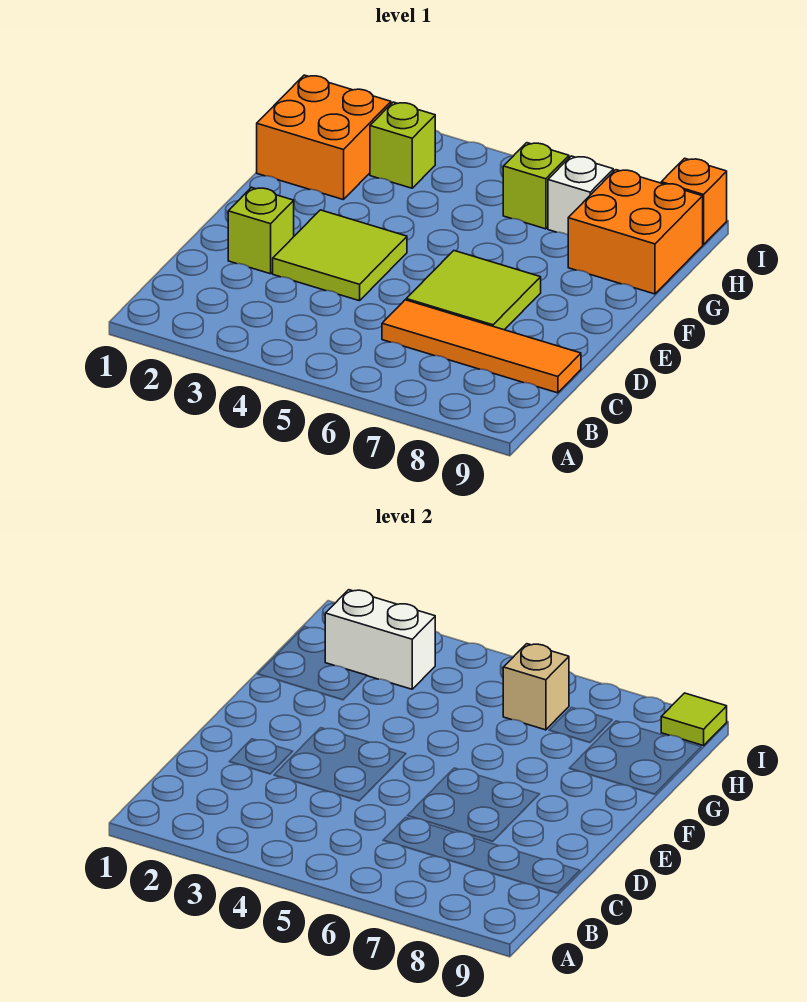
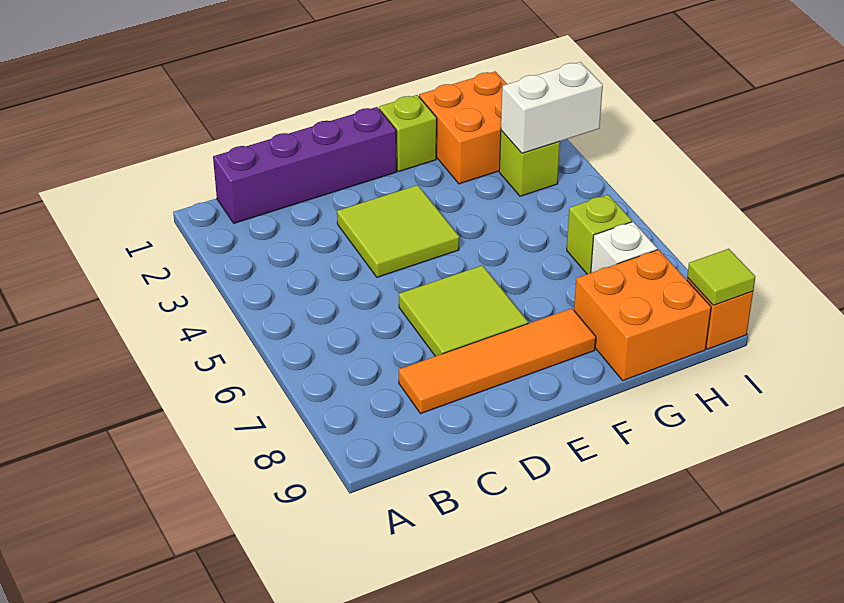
none -> purple brick B1:E1 level 1
orange tile C6:C9 level 1 -> orange tile C8:F8 level 1
lime brick D2 level 1 -> lime brick F1 level 1
white brick H2:H3 level 2 -> white brick H3:I3 level 2
tan brick H6 level 2 -> none

